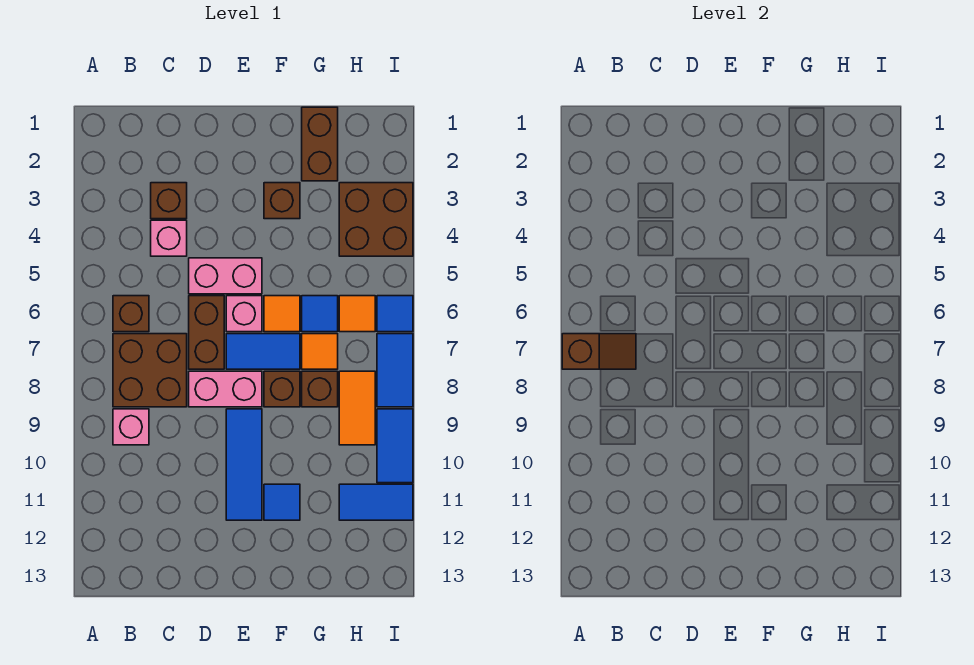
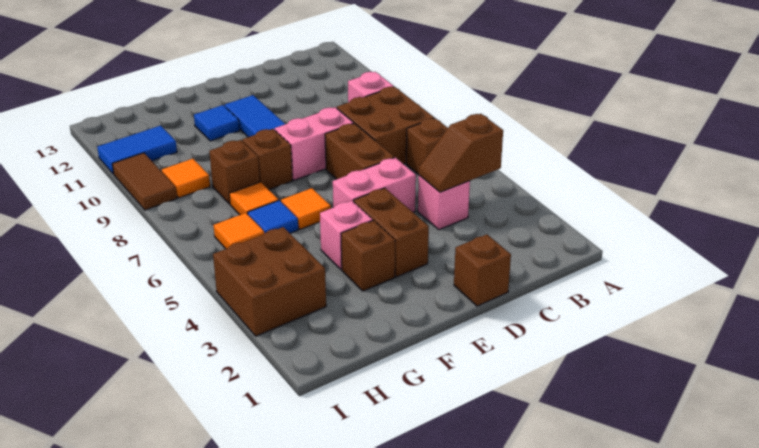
brown slope A7:B7 level 2 top A -> brown slope B4:C4 level 2 top B
brown brick C3 level 1 -> brown brick D1 level 1
pink brick E6 level 1 -> pink brick F4 level 1
blue tile E7:F7 level 1 -> none
brown brick G1:G2 level 1 -> brown brick E3:E4 level 1
orange tile H8:H9 level 1 -> orange tile H9 level 1
blue tile I6 level 1 -> none
blue tile I7:I8 level 1 -> none
blue tile I9:I10 level 1 -> brown tile I9:I10 level 1

